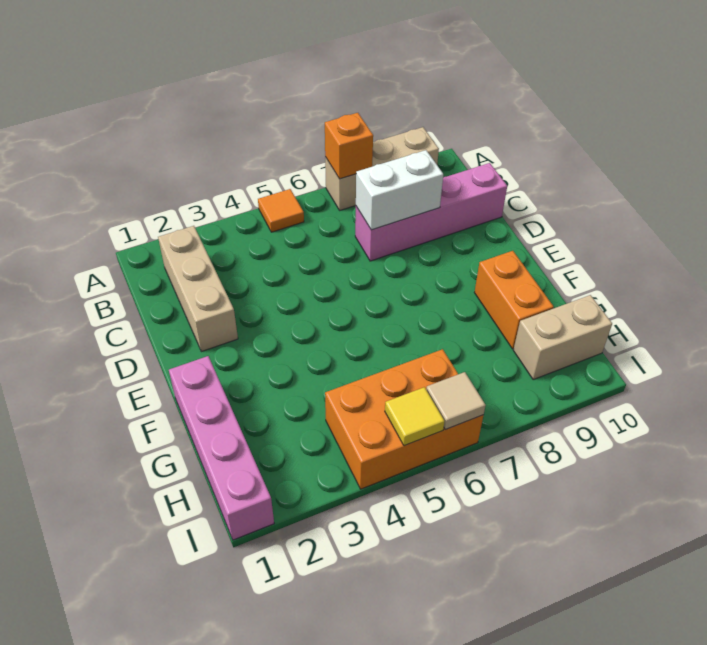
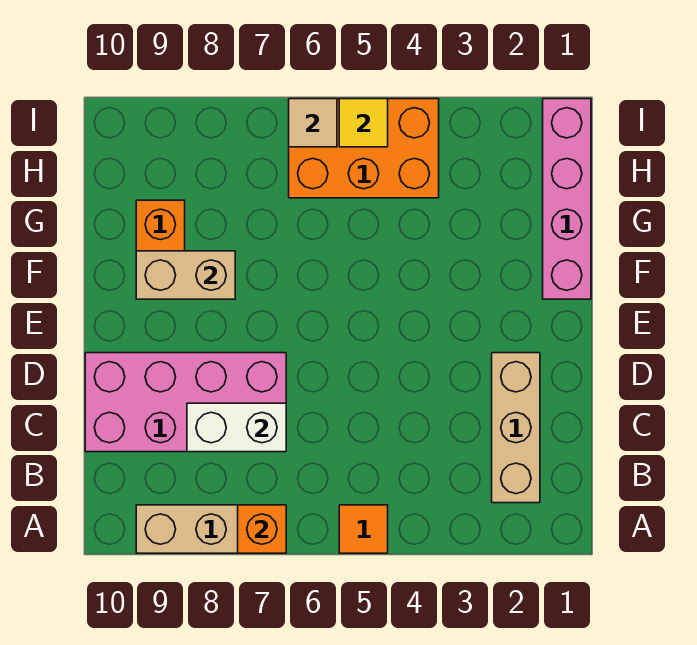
pink brick C7:C10 level 1 -> pink brick C7:D10 level 1
tan brick H9:H10 level 1 -> tan brick F8:F9 level 2

